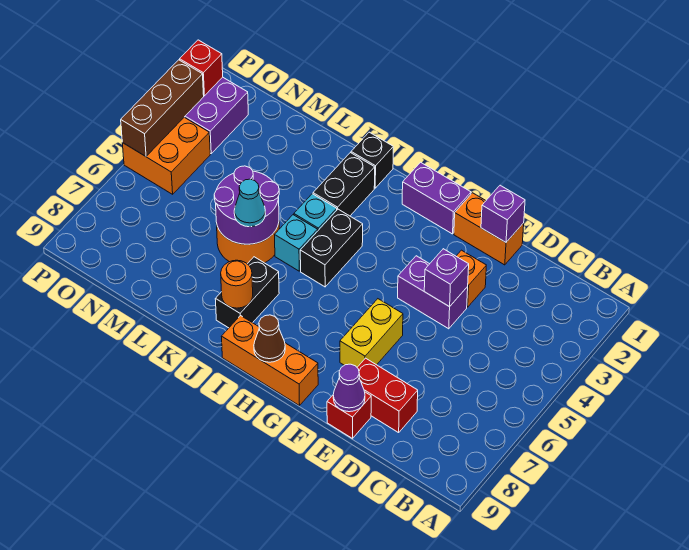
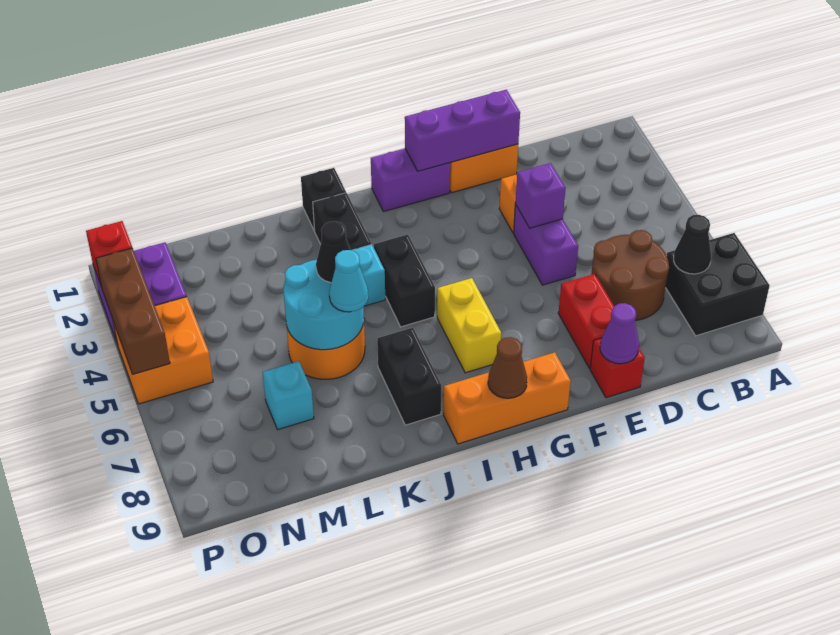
none -> black brick A7:B8 level 1
none -> black cone B7 level 2
none -> brown round brick C6:D7 level 1
red brick D8:E8 level 1 -> red brick E7:E8 level 1
purple brick E1 level 2 -> purple brick E1:G1 level 2
purple brick E4:F4 level 1 -> purple brick E4:E5 level 1
yellow brick F6:F7 level 1 -> yellow brick H6:H7 level 1
cyan brick J5 level 1 -> cyan brick M7 level 1
orange round brick J8 level 2 -> none
purple round brick K5:L6 level 2 -> cyan round brick K5:L6 level 2
none -> black cone K5 level 3

